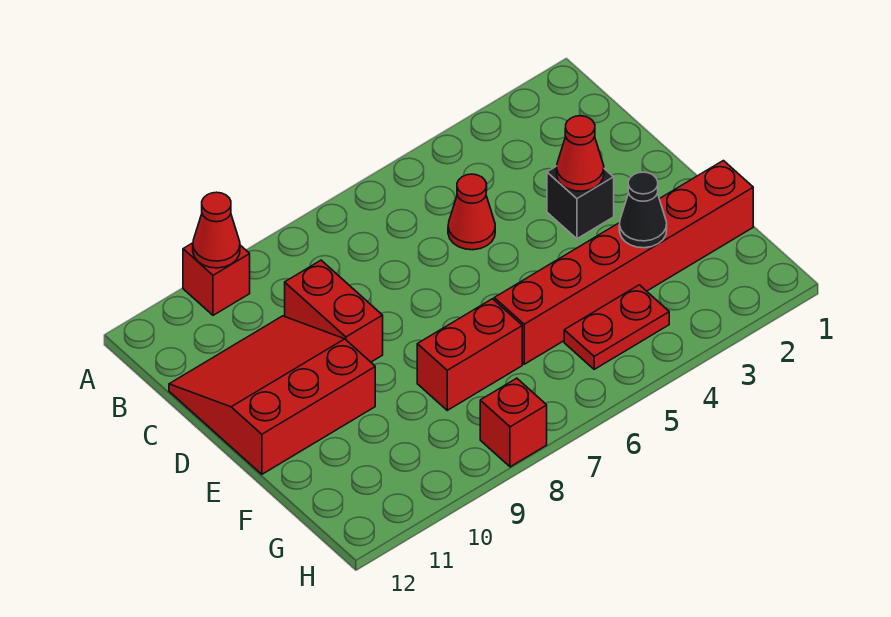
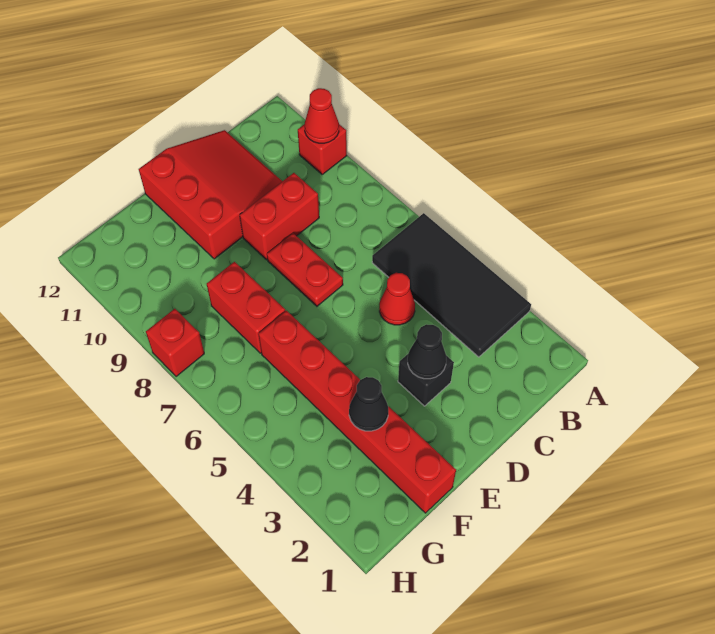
none -> black tile A3:B6 level 1
red cone D3 level 2 -> black cone D3 level 2
red plate G4:G5 level 1 -> red plate D7:D8 level 1

